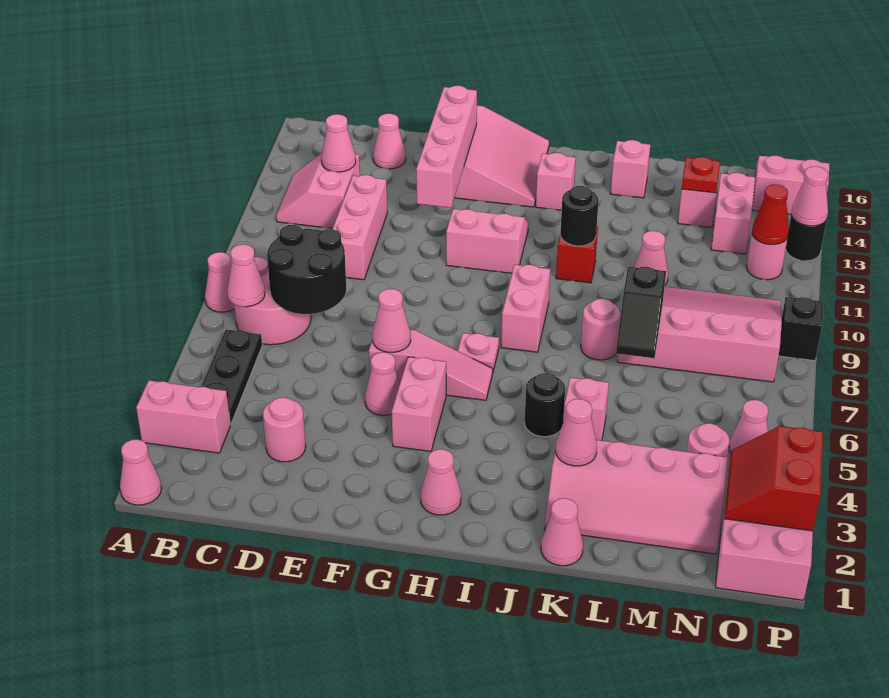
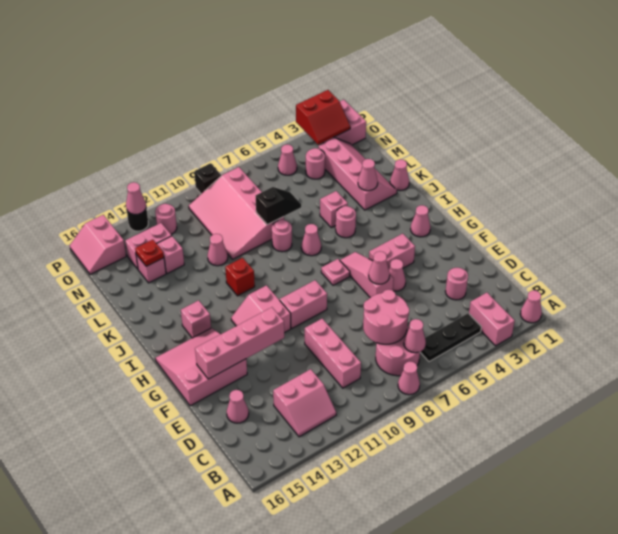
black round brick C7:D8 level 2 -> pink round brick C7:D8 level 2
pink cone C13 level 2 -> pink cone J7 level 1
pink brick D10:D12 level 1 -> pink brick C10:E10 level 1
pink brick I8:I9 level 1 -> pink brick G9:G10 level 1
black round brick J5 level 1 -> pink round brick J5 level 1
black round brick J11 level 2 -> none
pink brick K15 level 1 -> pink brick M13 level 1
red cone O12 level 2 -> none

